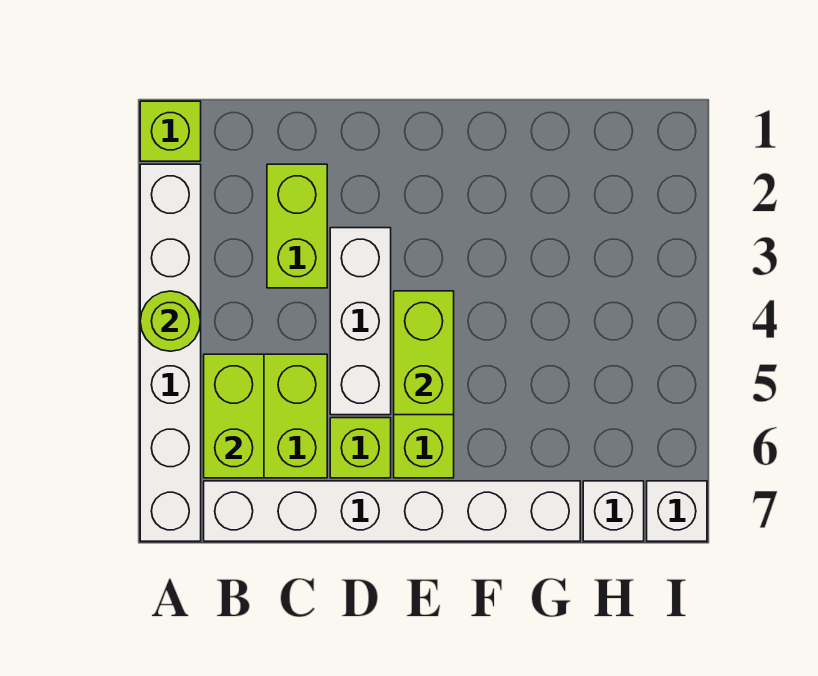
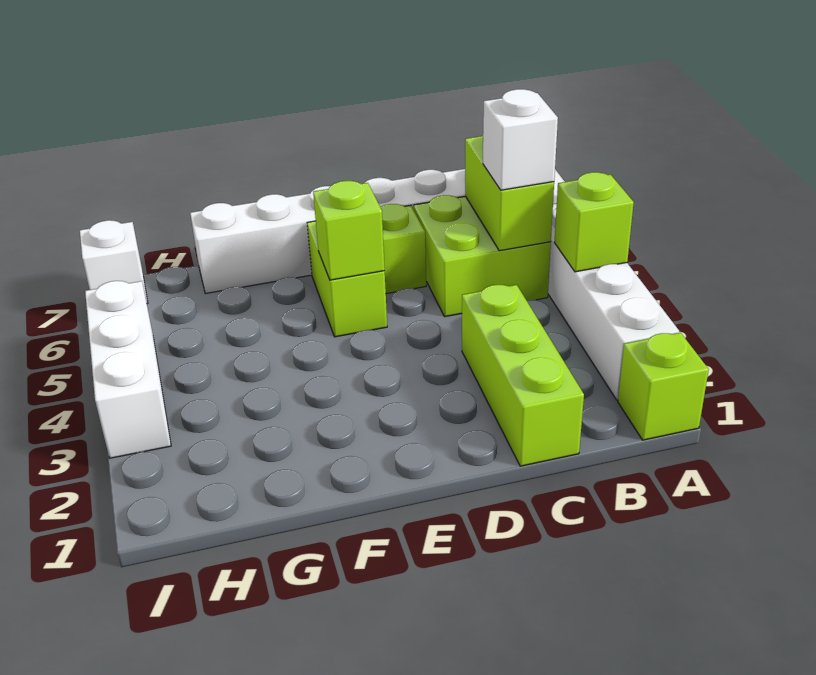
lime round brick A4 level 2 -> lime brick A4 level 2
lime brick C2:C3 level 1 -> lime brick C1:C3 level 1
white brick D3:D5 level 1 -> white brick I3:I5 level 1
lime brick E4:E5 level 2 -> lime brick E5 level 2
white brick H7 level 1 -> white brick B5 level 3

